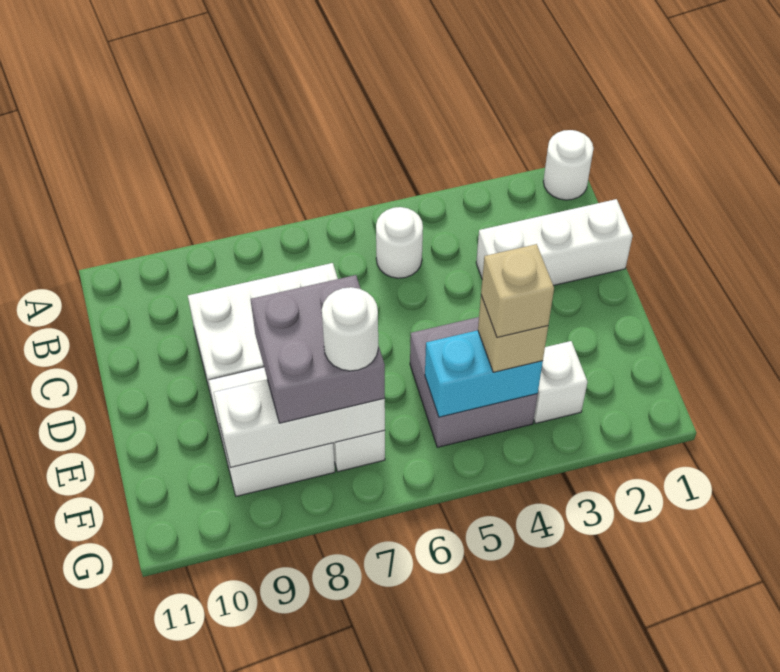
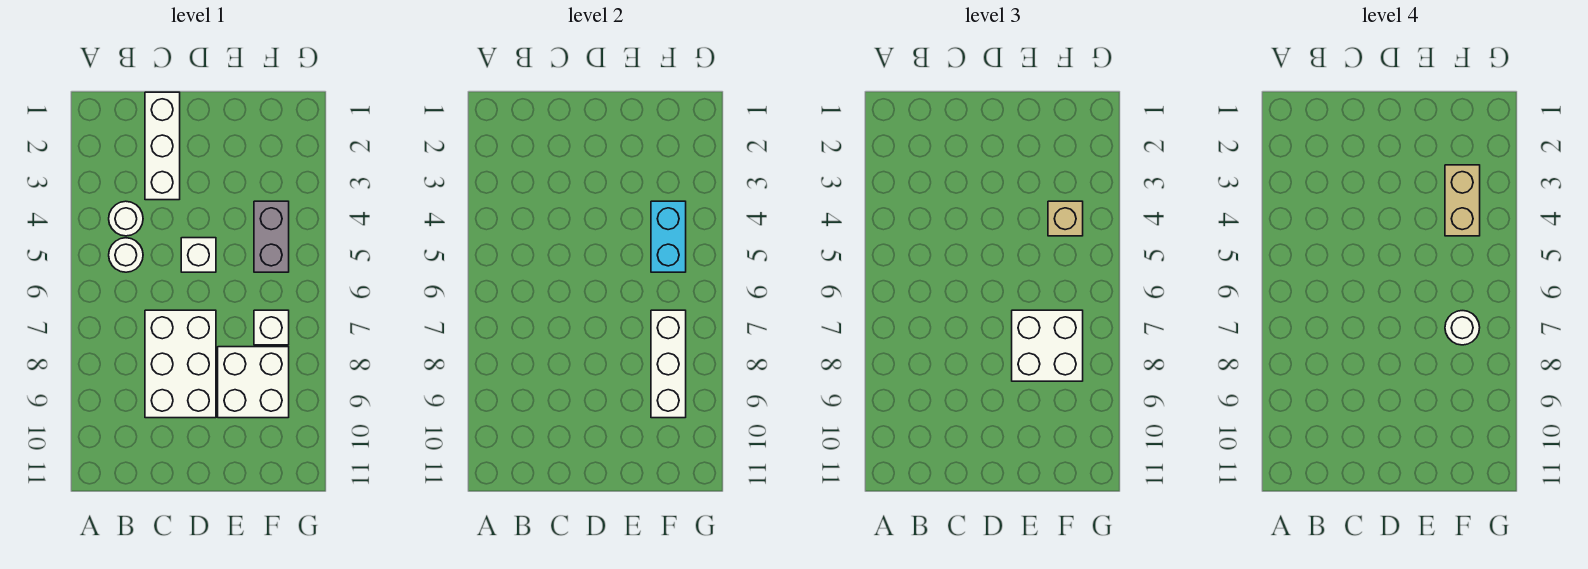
white round brick A1 level 1 -> white round brick B4 level 1
grey brick E4:F5 level 1 -> grey brick F4:F5 level 1
grey brick E7:F8 level 3 -> white brick E7:F8 level 3
white brick F3 level 1 -> white brick D5 level 1
tan brick F4 level 4 -> tan brick F3:F4 level 4

